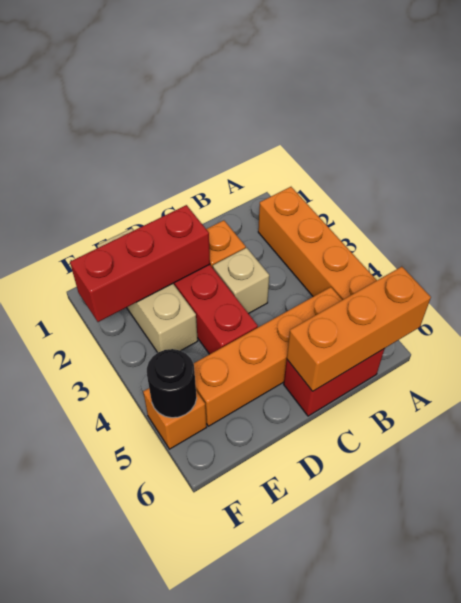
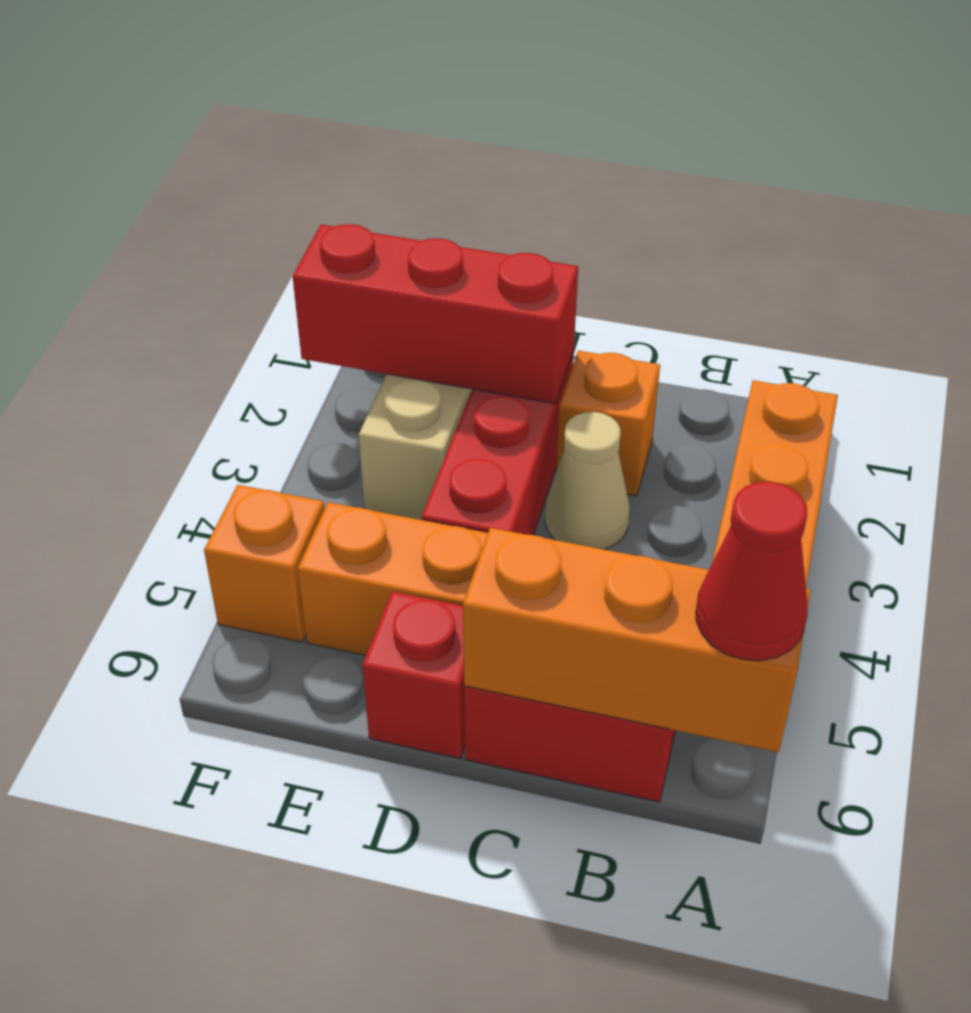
none -> red cone A6 level 3
tan brick C3 level 1 -> tan cone C3 level 1
none -> red brick D6 level 1
black round brick F5 level 2 -> none

